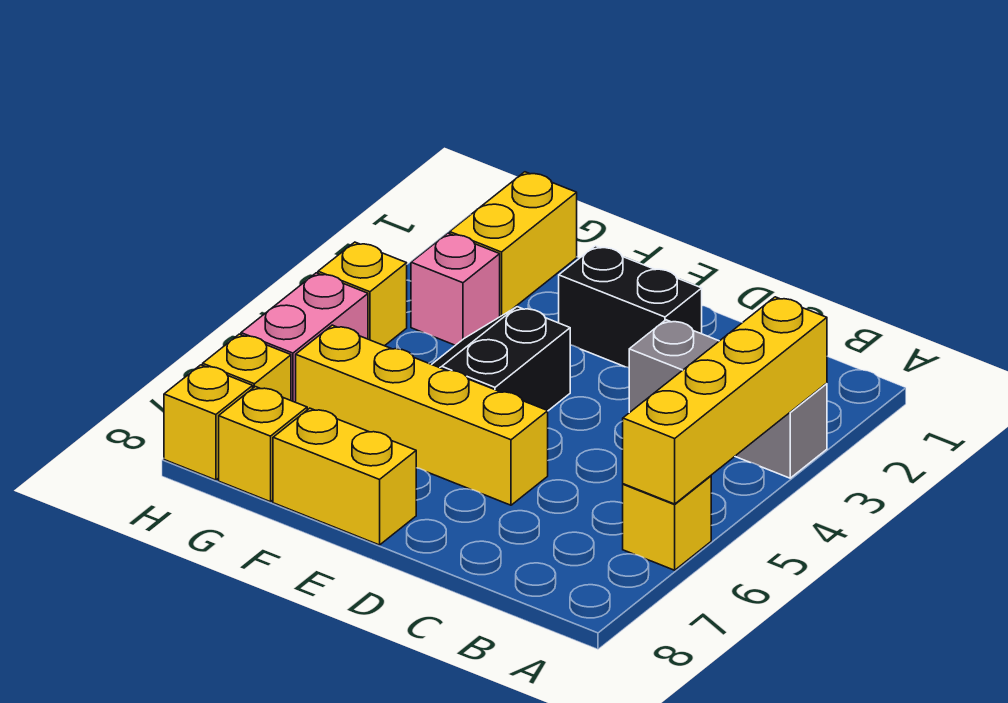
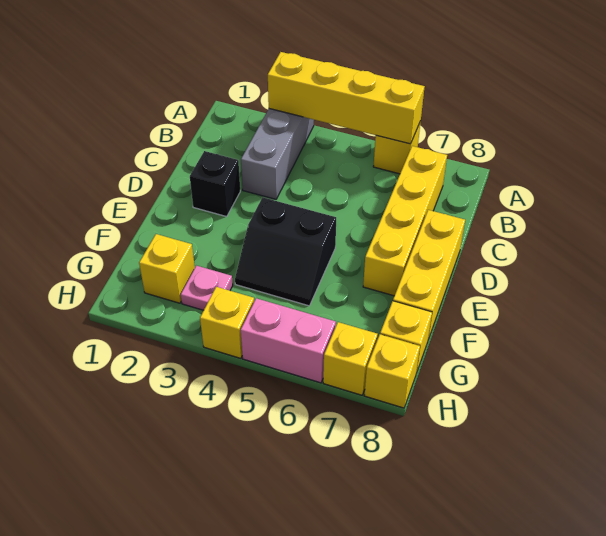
black brick D2:E2 level 1 -> black brick D2 level 1
yellow brick D6:G6 level 1 -> yellow brick B7:E7 level 1
yellow brick E8:F8 level 1 -> yellow brick D8:F8 level 1
yellow brick G1:G2 level 1 -> yellow brick G2 level 1
pink brick G3 level 1 -> pink plate G3 level 1

